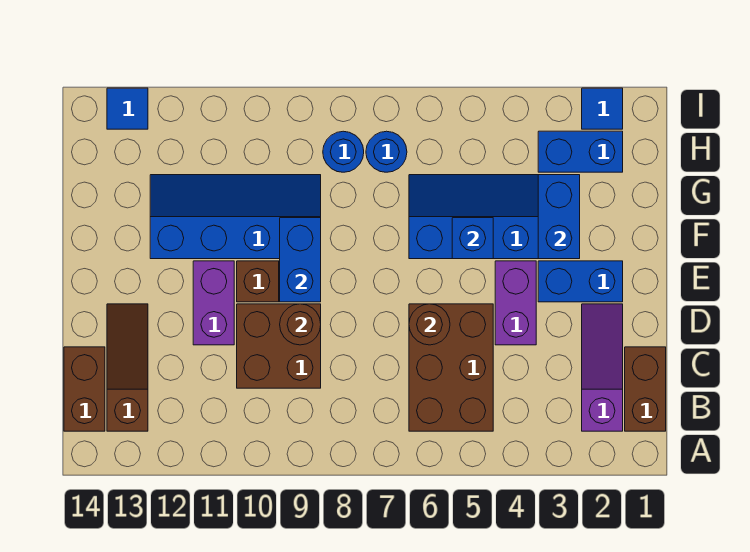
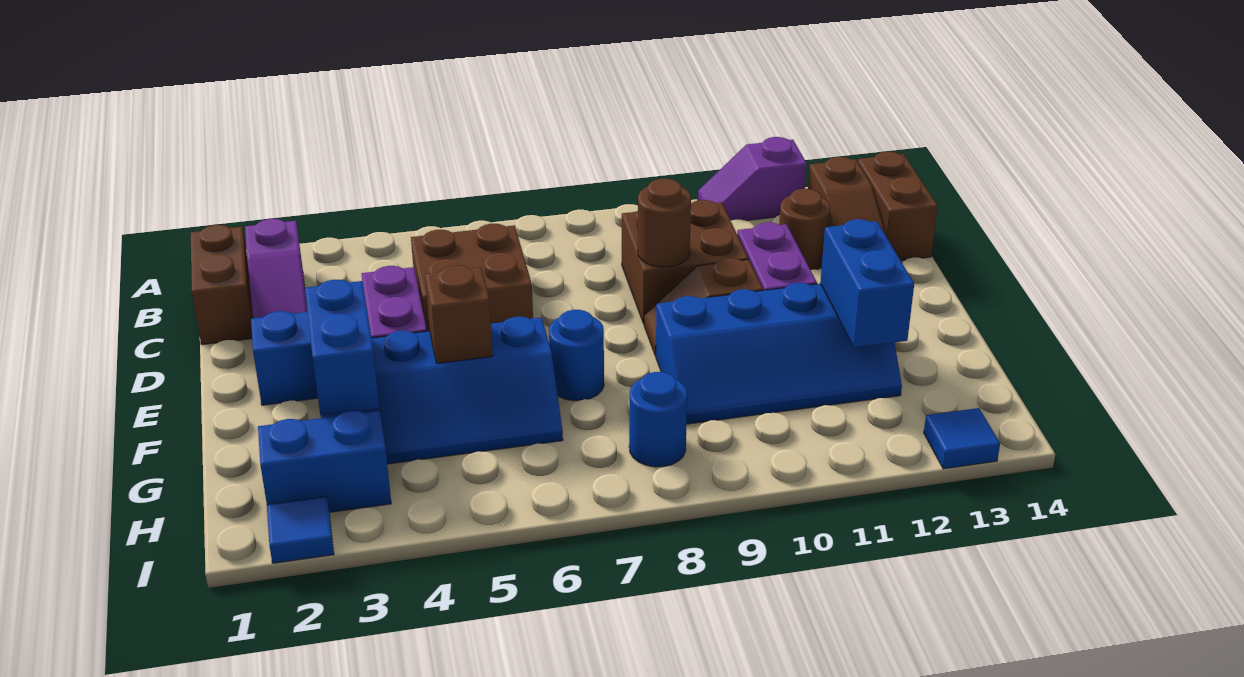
none -> purple slope A11:A12 level 1 top 12
brown brick B5:D6 level 1 -> brown brick C5:D6 level 1
brown round brick D6 level 2 -> brown round brick C12 level 1
blue brick E9:F9 level 2 -> blue brick F12:G12 level 2
blue brick F5 level 2 -> brown brick F5 level 2
blue round brick H7 level 1 -> blue round brick F7 level 1

